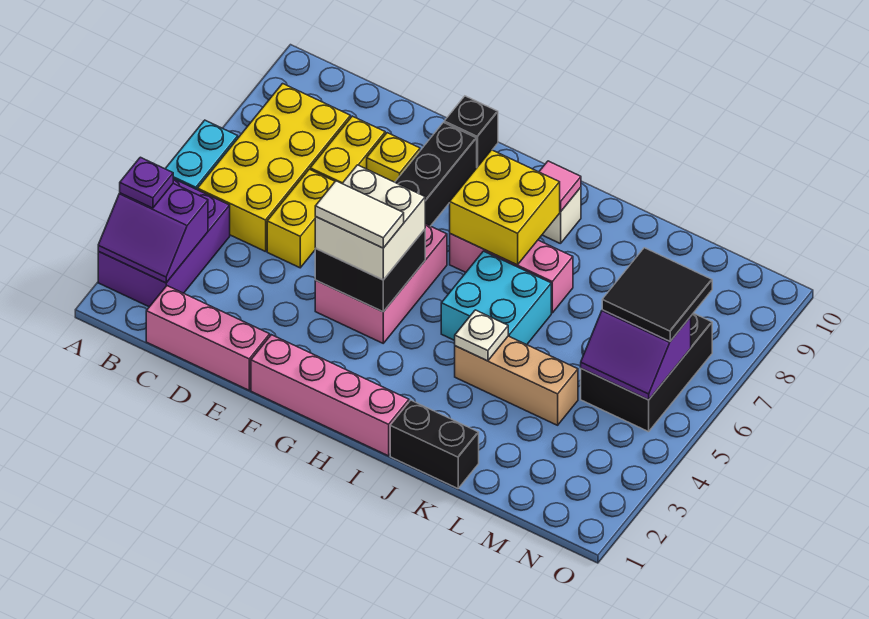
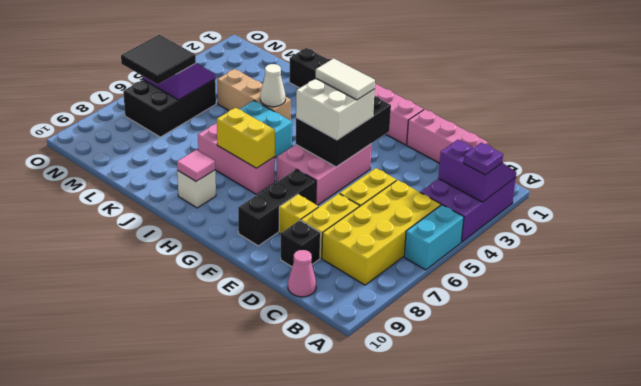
none -> pink cone C10 level 1
black brick F4:G5 level 2 -> black brick F3:G5 level 2
black brick F10 level 1 -> black brick D9 level 1
yellow brick H7:I8 level 2 -> yellow brick H7:I7 level 2
white plate J4 level 2 -> white cone J4 level 2

